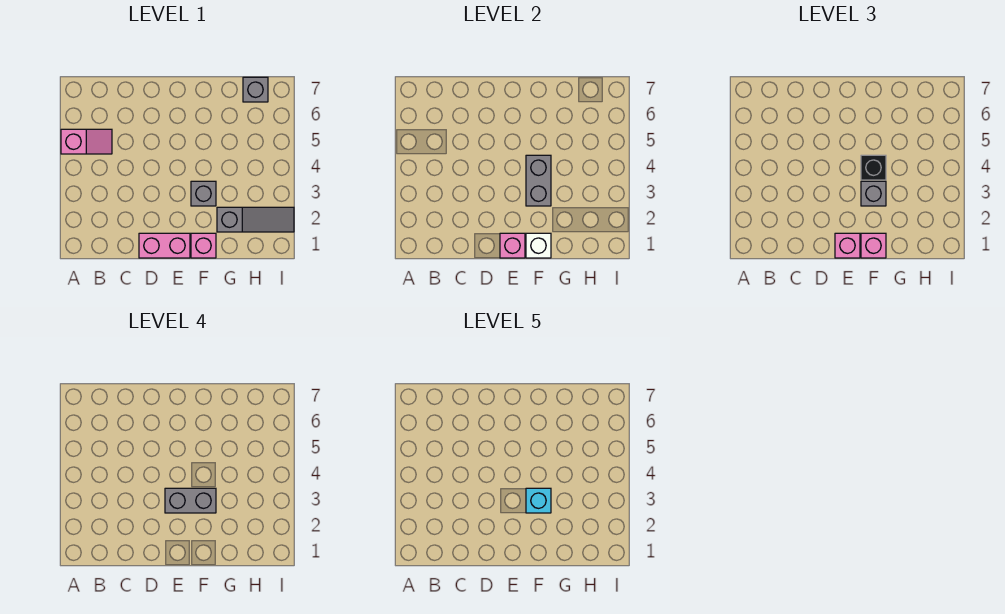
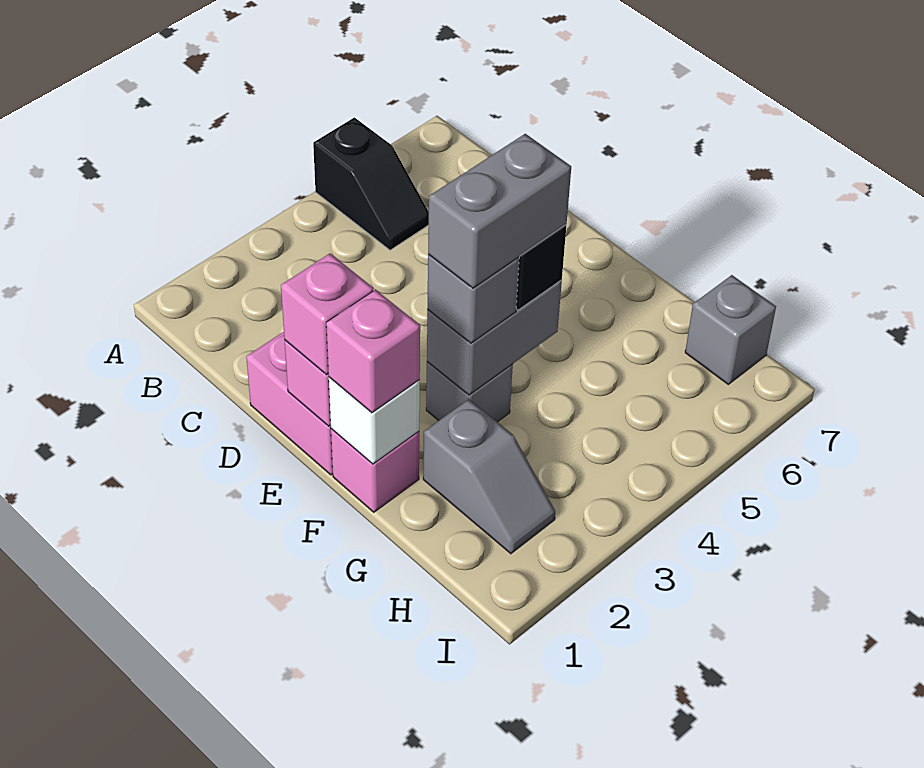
pink slope A5:B5 level 1 top A -> black slope A5:B5 level 1 top A
grey brick E3:F3 level 4 -> grey brick F3:F4 level 4
cyan brick F3 level 5 -> none
grey slope G2:I2 level 1 top G -> grey slope G2:H2 level 1 top G

